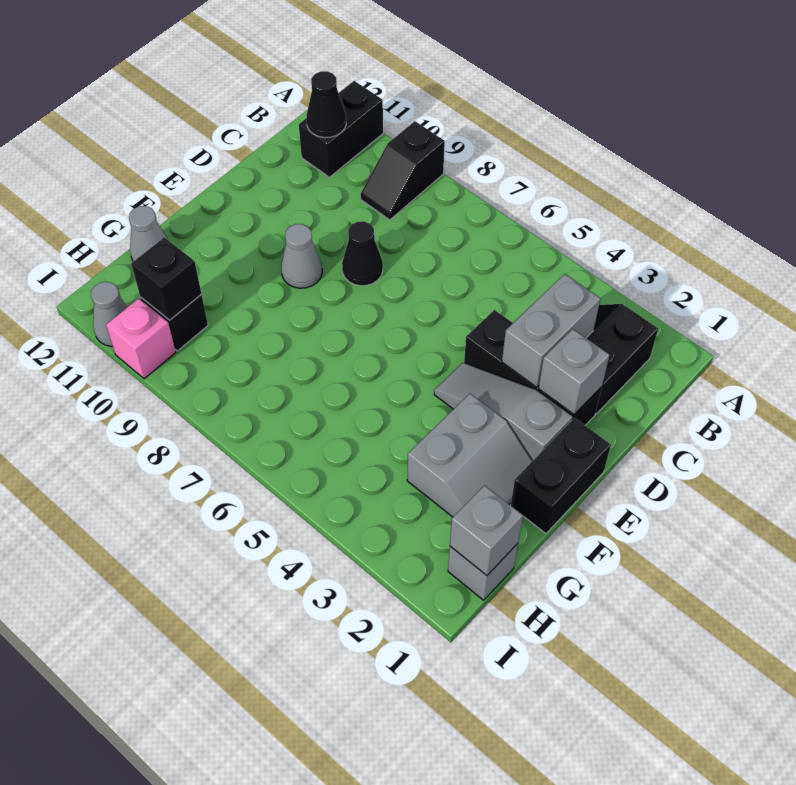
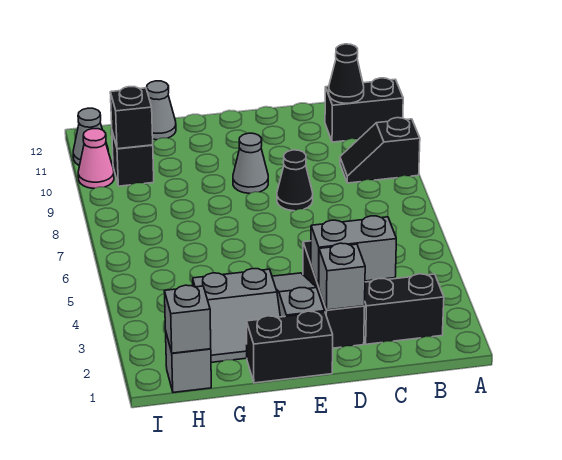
pink brick I10 level 1 -> pink cone I10 level 1

